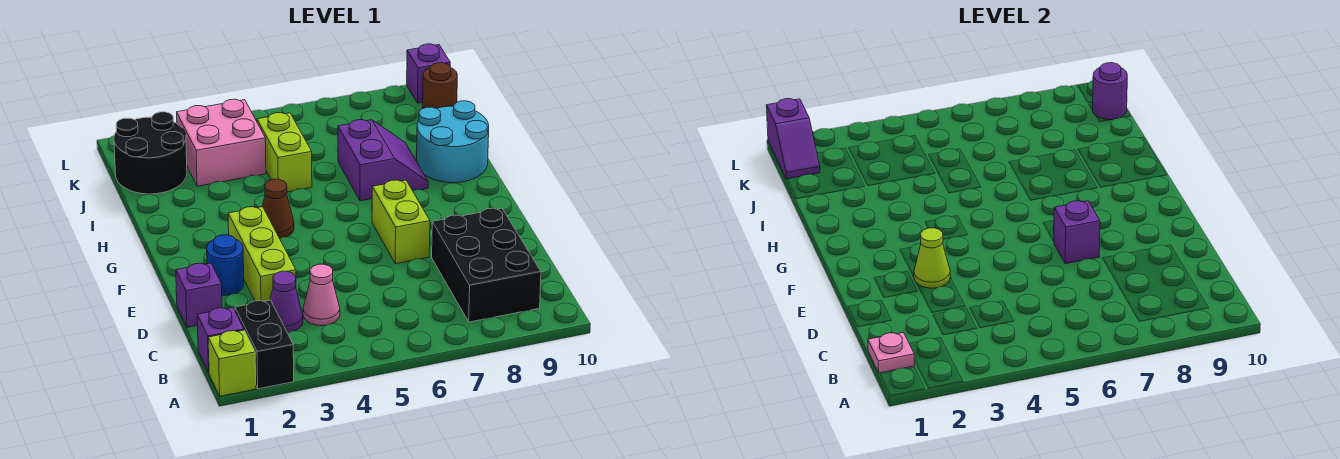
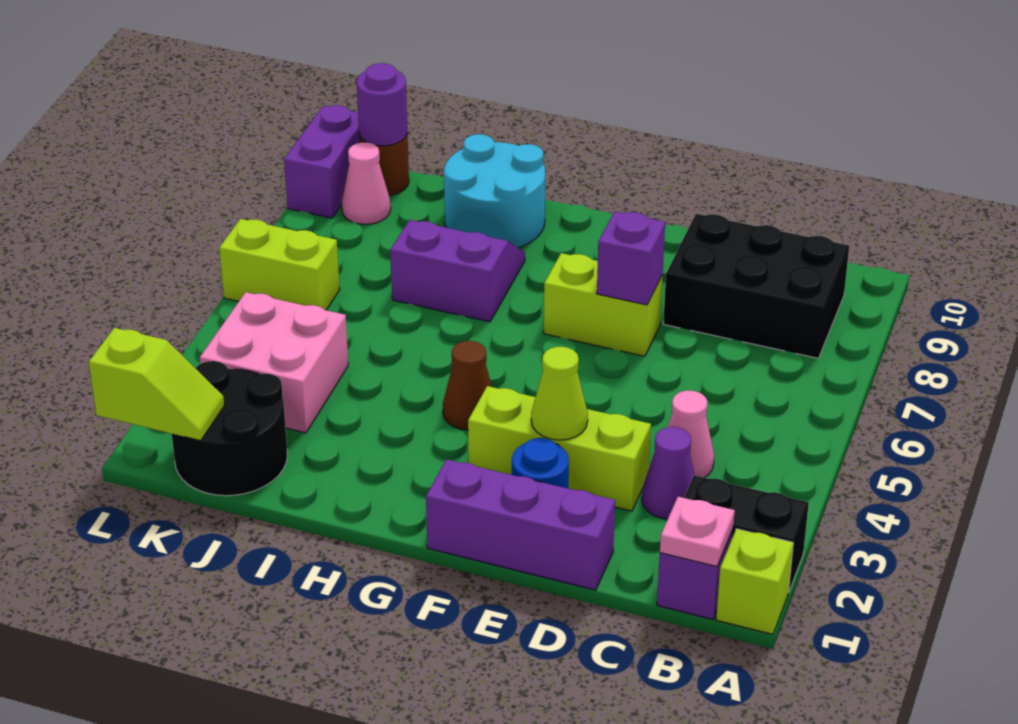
purple brick D1 level 1 -> purple brick D1:F1 level 1
lime brick I5:J5 level 1 -> lime brick K6:L6 level 1
purple slope K1:L1 level 2 top L -> lime slope K1:L1 level 2 top L
none -> pink cone K9 level 1
purple brick L10 level 1 -> purple brick L9:L10 level 1

